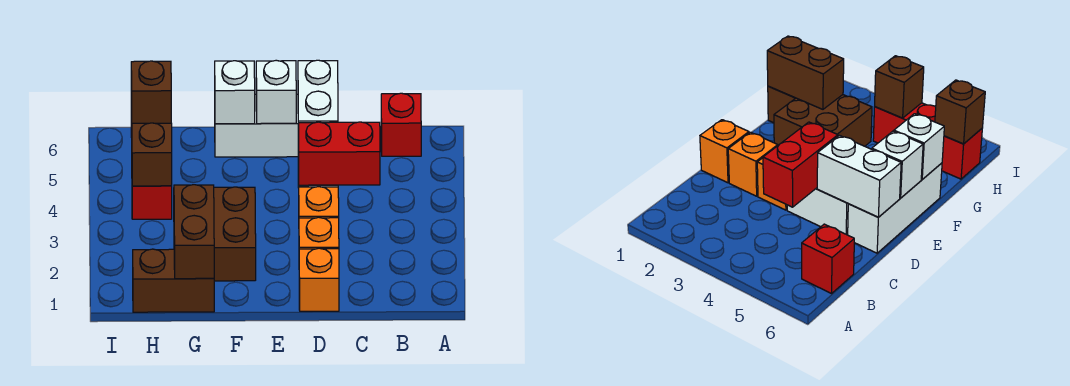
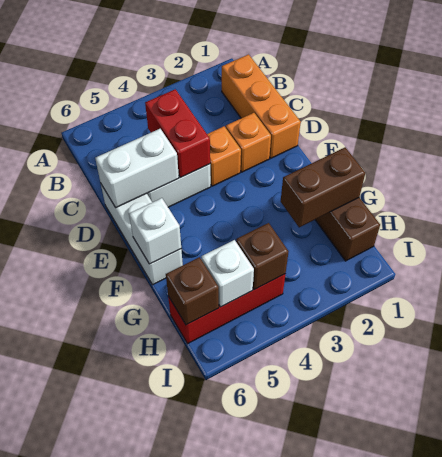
red brick B6 level 1 -> none
orange brick D1 level 1 -> orange brick B1:D1 level 1
white brick E6 level 2 -> white brick H5 level 2
brown brick F2:G3 level 1 -> none

